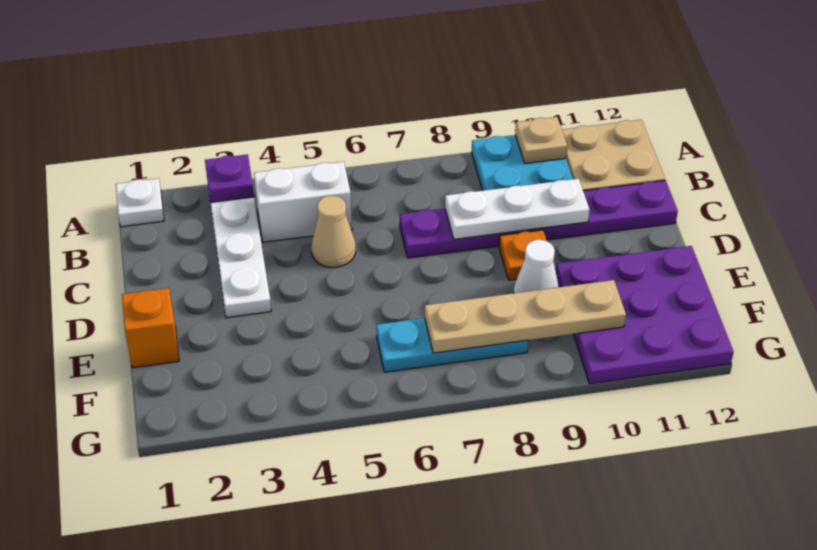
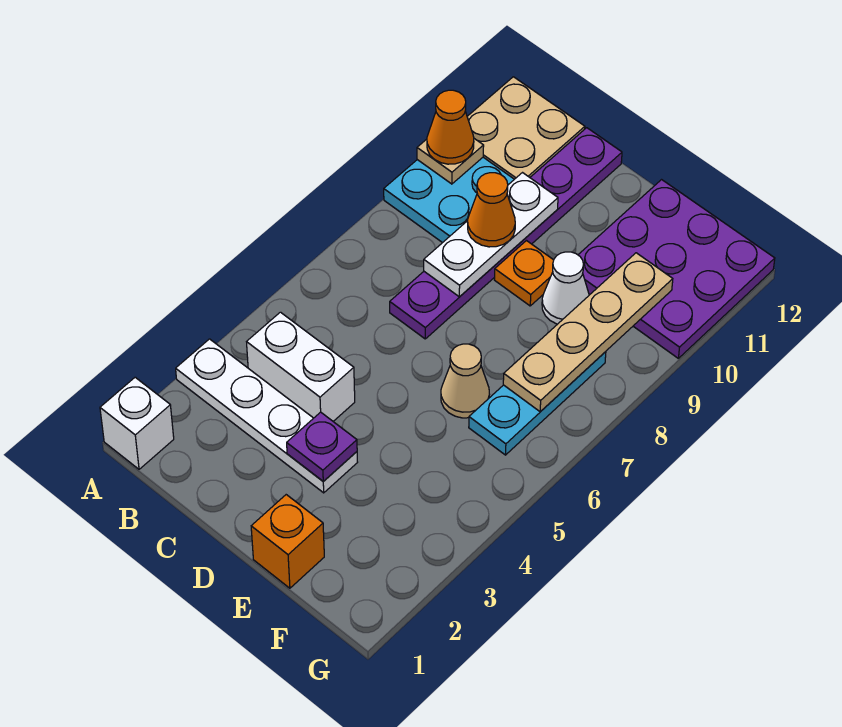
white plate A1 level 1 -> white brick A1 level 1
purple plate A3 level 2 -> purple plate D3 level 2
none -> orange cone A10 level 3
white brick B4:B5 level 1 -> white brick B4:C4 level 1
tan cone C5 level 1 -> tan cone E6 level 1
none -> orange cone C9 level 3

